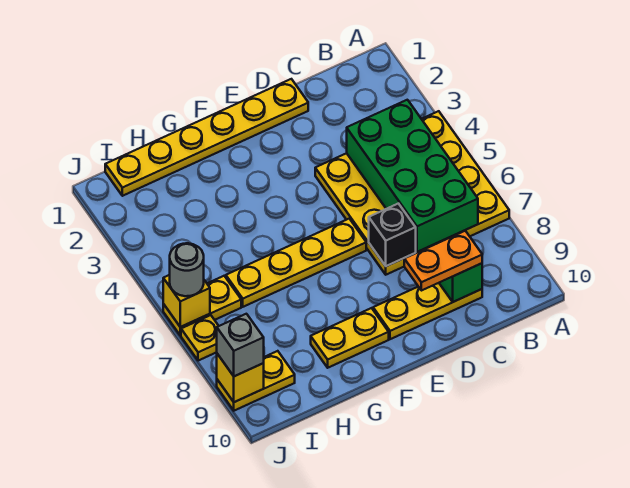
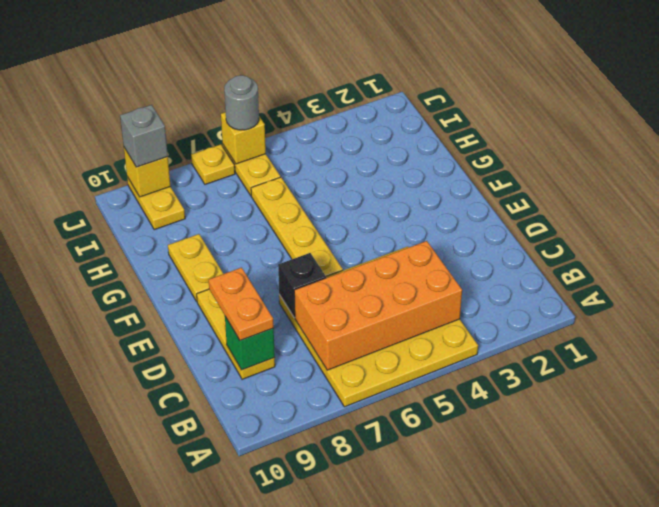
green brick B4:C7 level 2 -> orange brick B4:C7 level 2
yellow plate D1:I1 level 1 -> none

